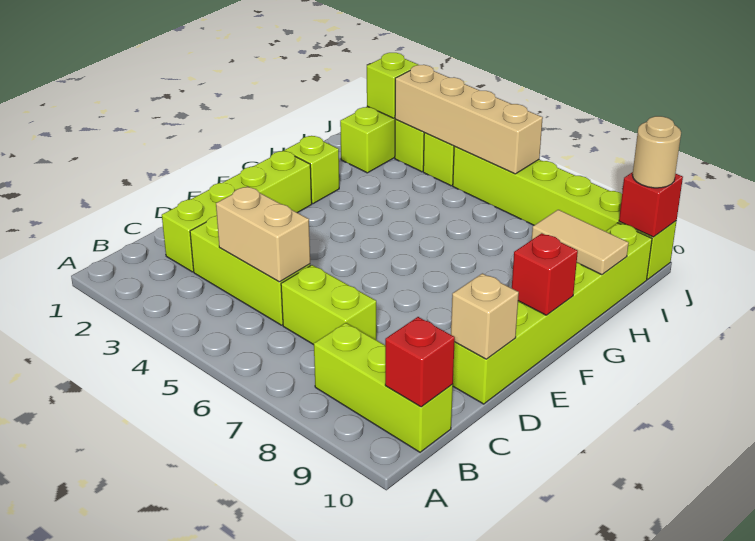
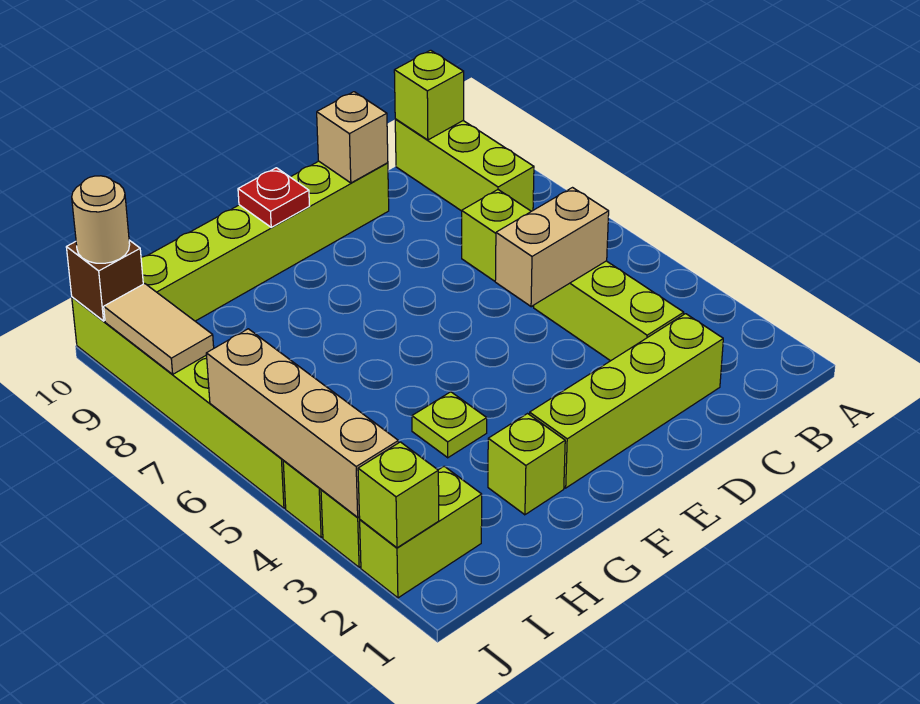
red brick B10 level 2 -> lime brick B10 level 2
tan brick C4:C5 level 2 -> tan brick C5:D5 level 2
red brick F10 level 2 -> red plate F10 level 2
none -> lime plate G4 level 1
tan tile H9:H10 level 2 -> tan tile J8:J9 level 2
red brick J10 level 2 -> brown brick J10 level 2

